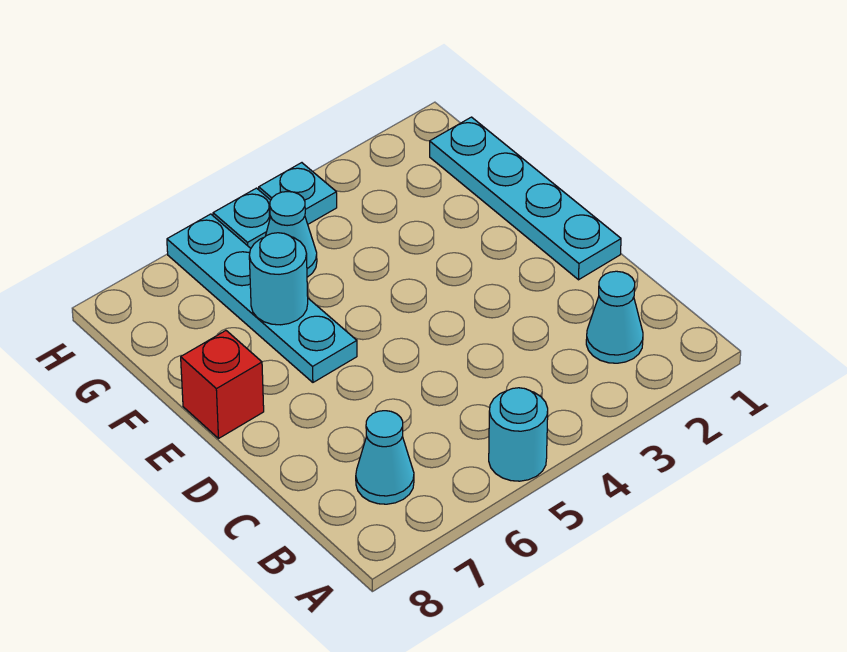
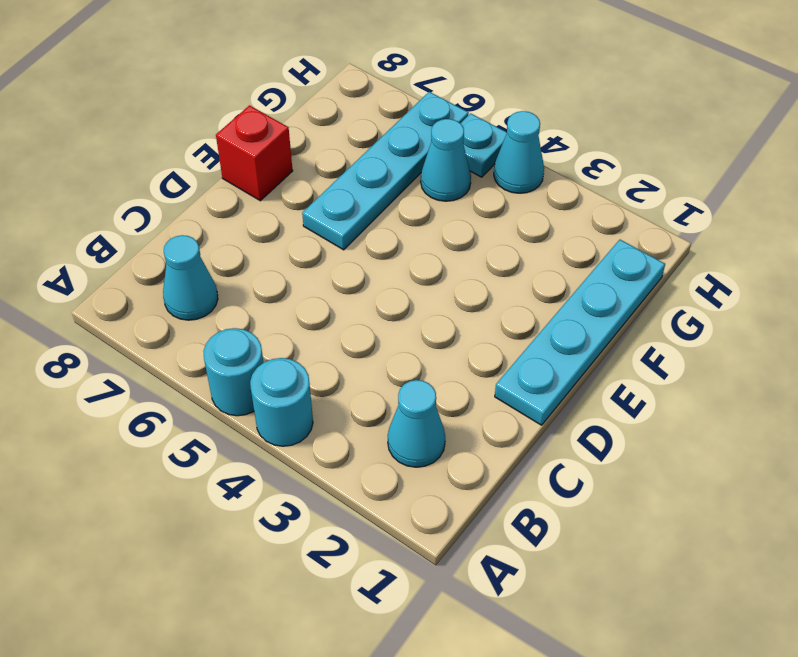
cyan round brick F6 level 2 -> cyan round brick A4 level 1
cyan plate H4 level 1 -> cyan cone H4 level 1

